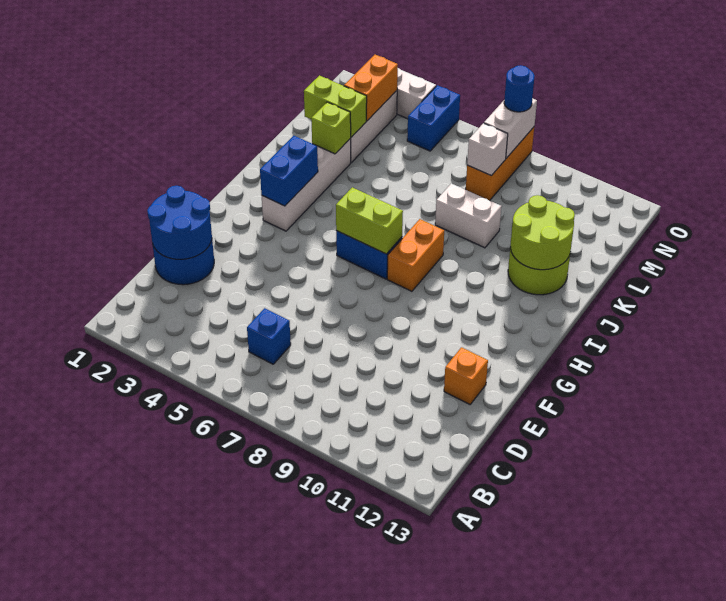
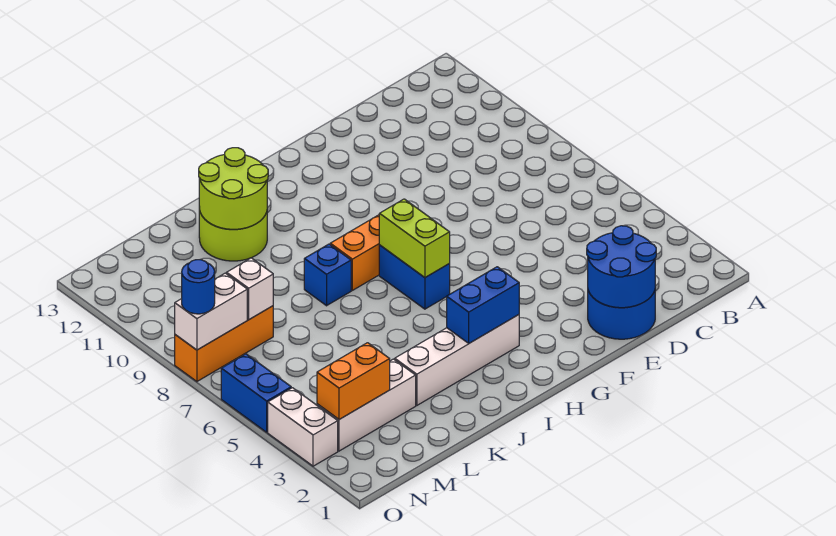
blue brick C6 level 1 -> blue brick J8 level 1
orange brick E12 level 1 -> none
lime brick K3 level 2 -> none
white brick K8:K9 level 1 -> none
lime brick L2:L3 level 2 -> none
blue brick N5:O5 level 1 -> blue brick O5:O6 level 1

